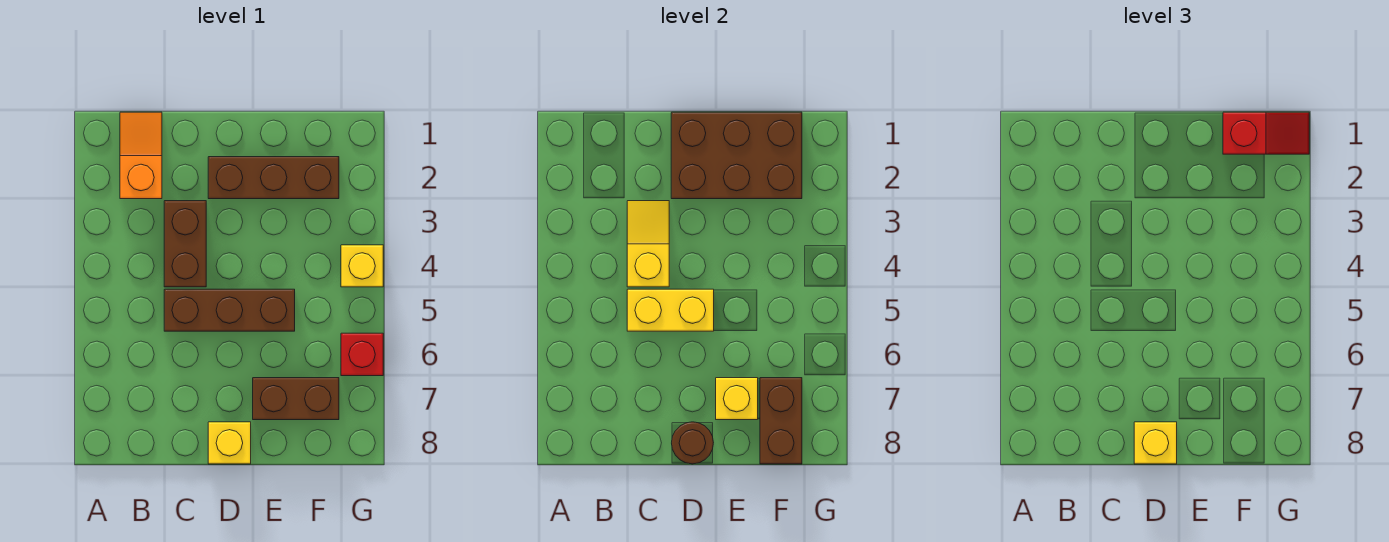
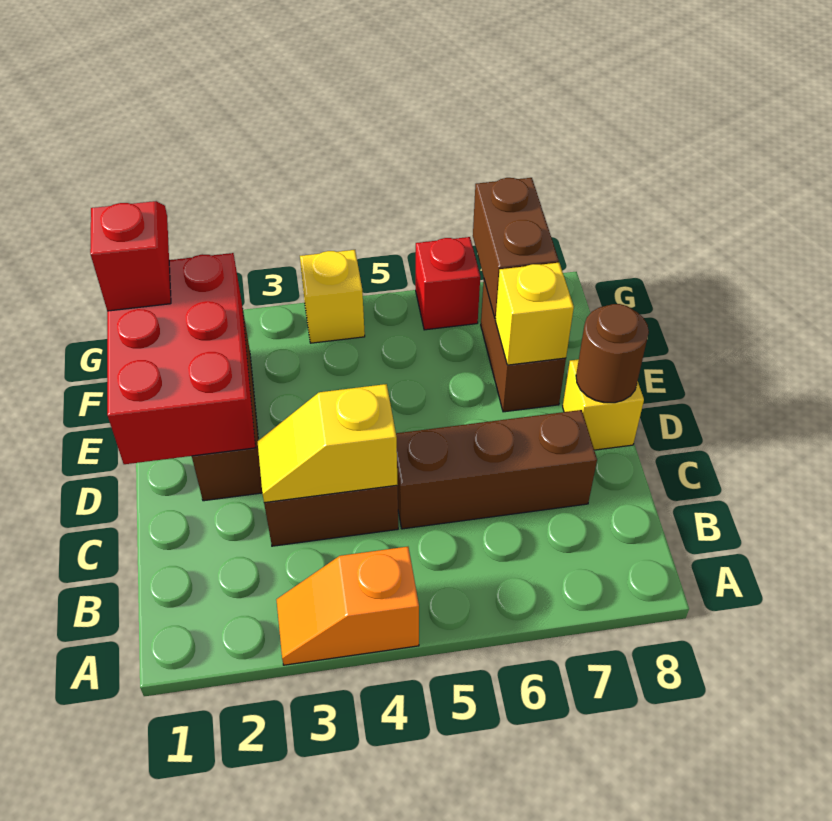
orange slope B1:B2 level 1 top 2 -> orange slope A3:A4 level 1 top 4
brown brick C5:E5 level 1 -> brown brick C5:C7 level 1
yellow brick C5:D5 level 2 -> none
brown brick D1:F2 level 2 -> red brick D1:F2 level 2
yellow brick D8 level 3 -> none
brown brick F7:F8 level 2 -> brown brick F7:G7 level 2

